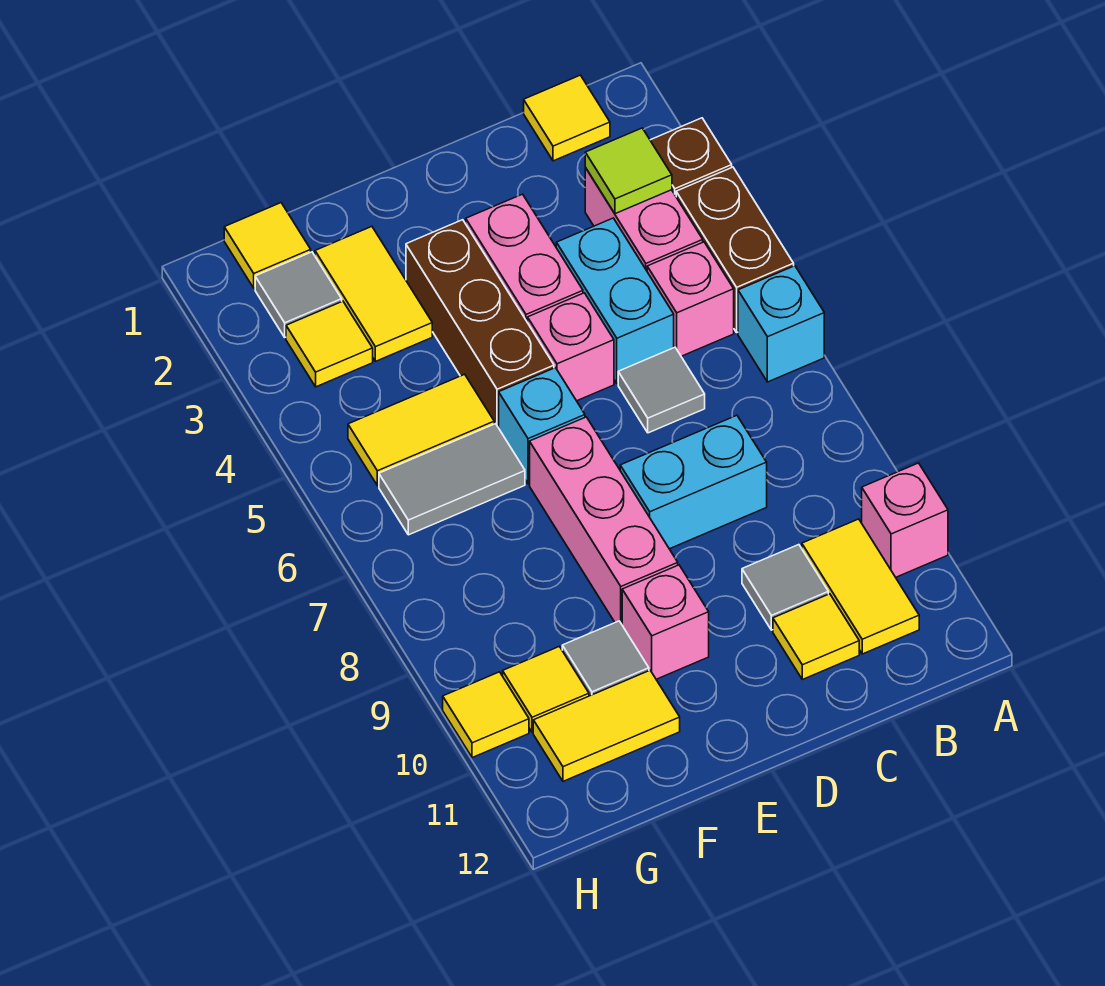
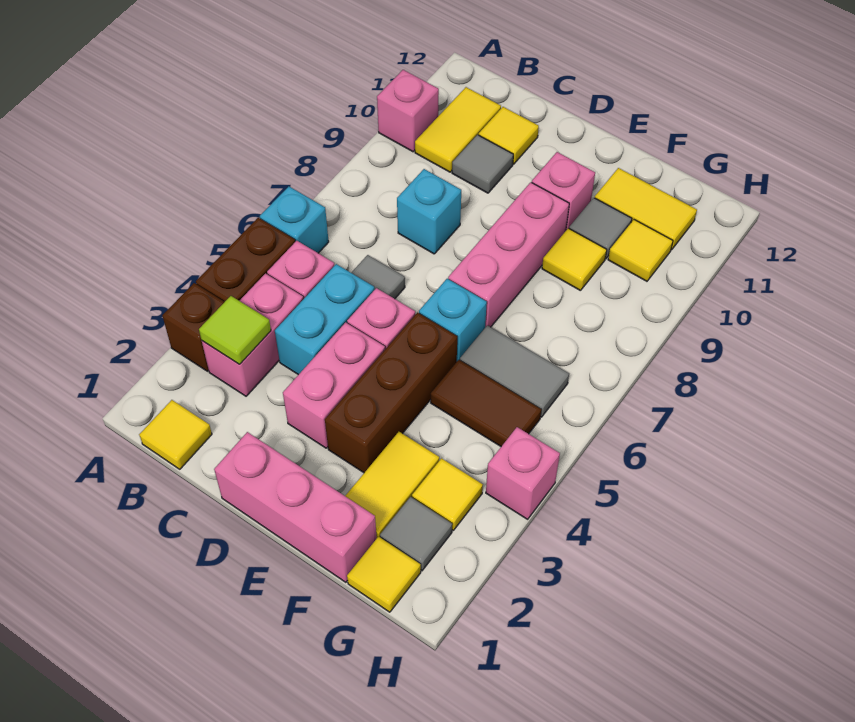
cyan brick C8:D8 level 1 -> cyan brick C8 level 1
none -> pink brick D1:F1 level 1
yellow tile F5:G5 level 1 -> brown tile F5:G5 level 1
none -> pink brick H4 level 1
yellow tile H10 level 1 -> yellow tile F9 level 1

